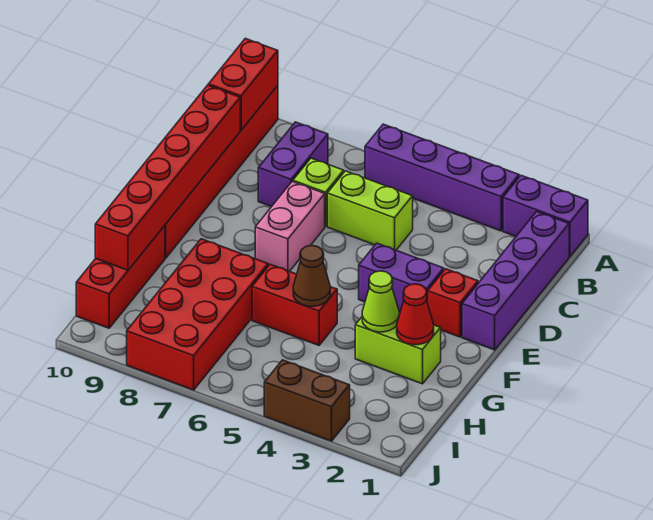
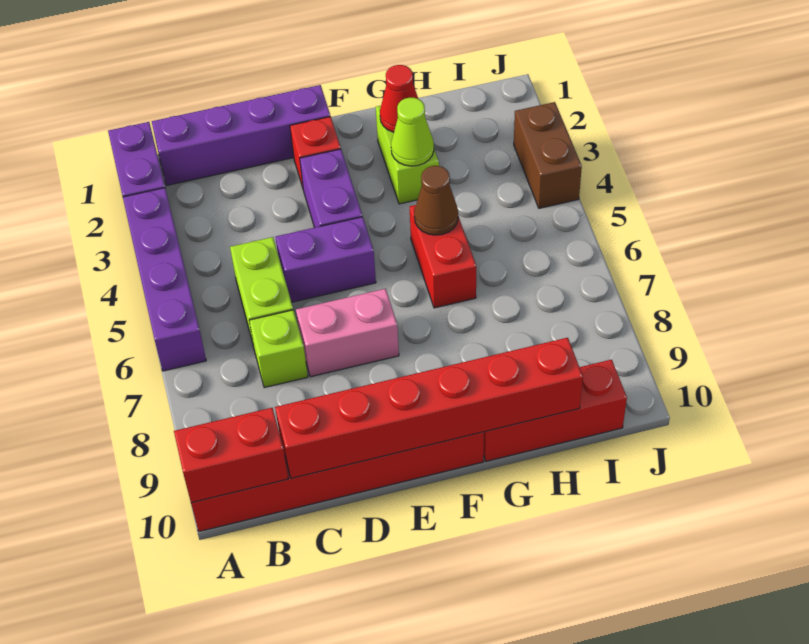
purple brick B8:C8 level 1 -> purple brick D5:E5 level 1
red brick G7:J8 level 1 -> none

